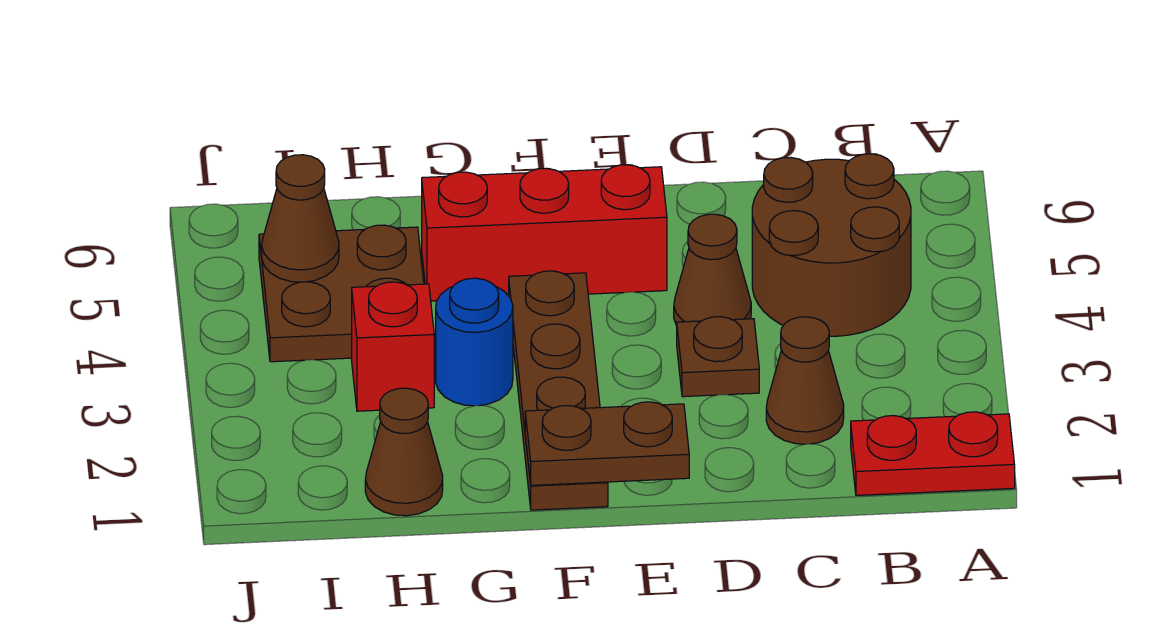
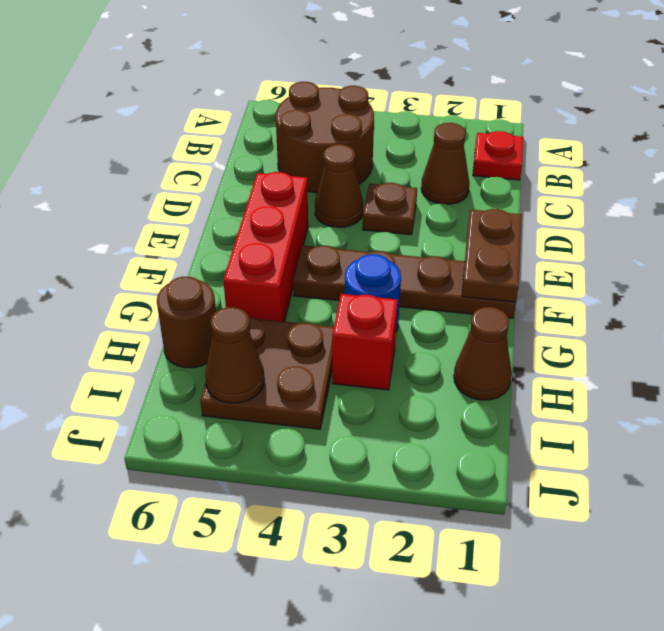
red plate A1:B1 level 1 -> red plate B1 level 1
none -> brown round brick H6 level 1

